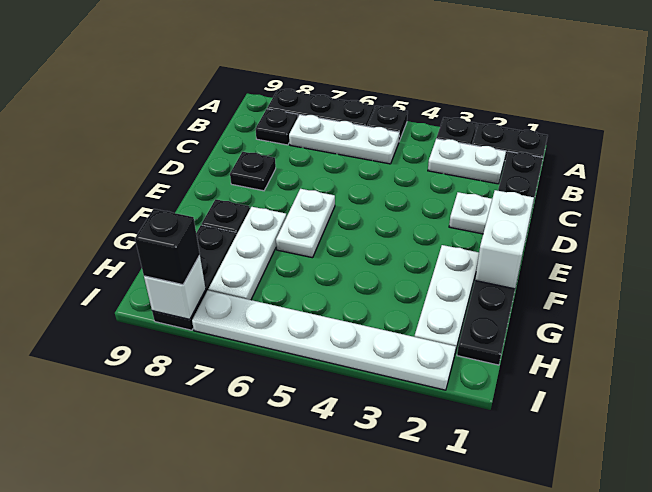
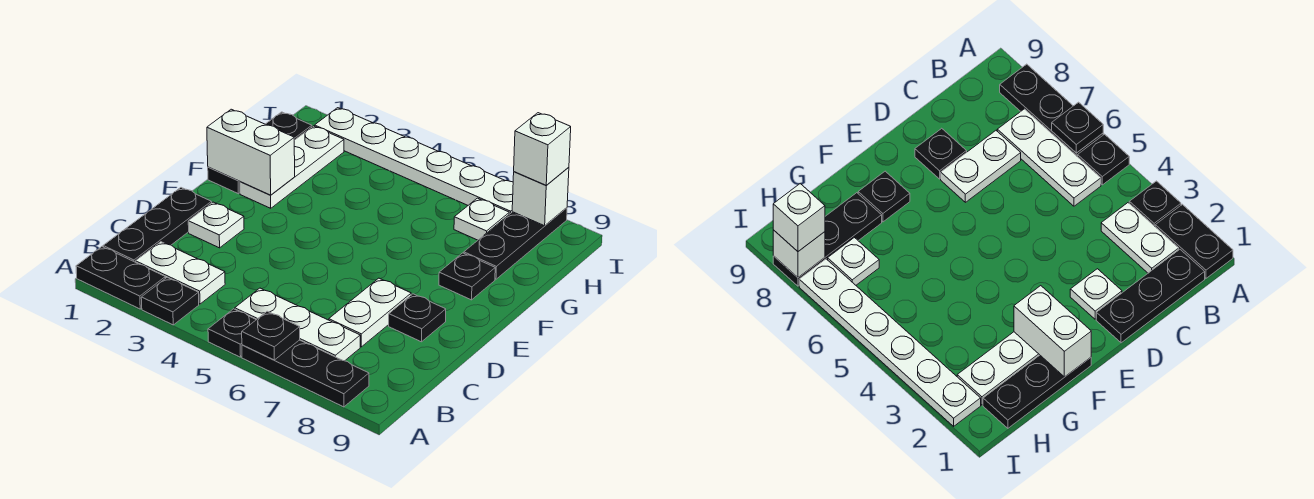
black plate B8 level 1 -> black plate A6 level 2
white brick E1:F1 level 2 -> white brick F1:F2 level 2
white plate E6:F6 level 1 -> white plate C7:D7 level 1
white plate F7:H7 level 1 -> white plate H7 level 1
black brick I8 level 3 -> white brick I8 level 3

